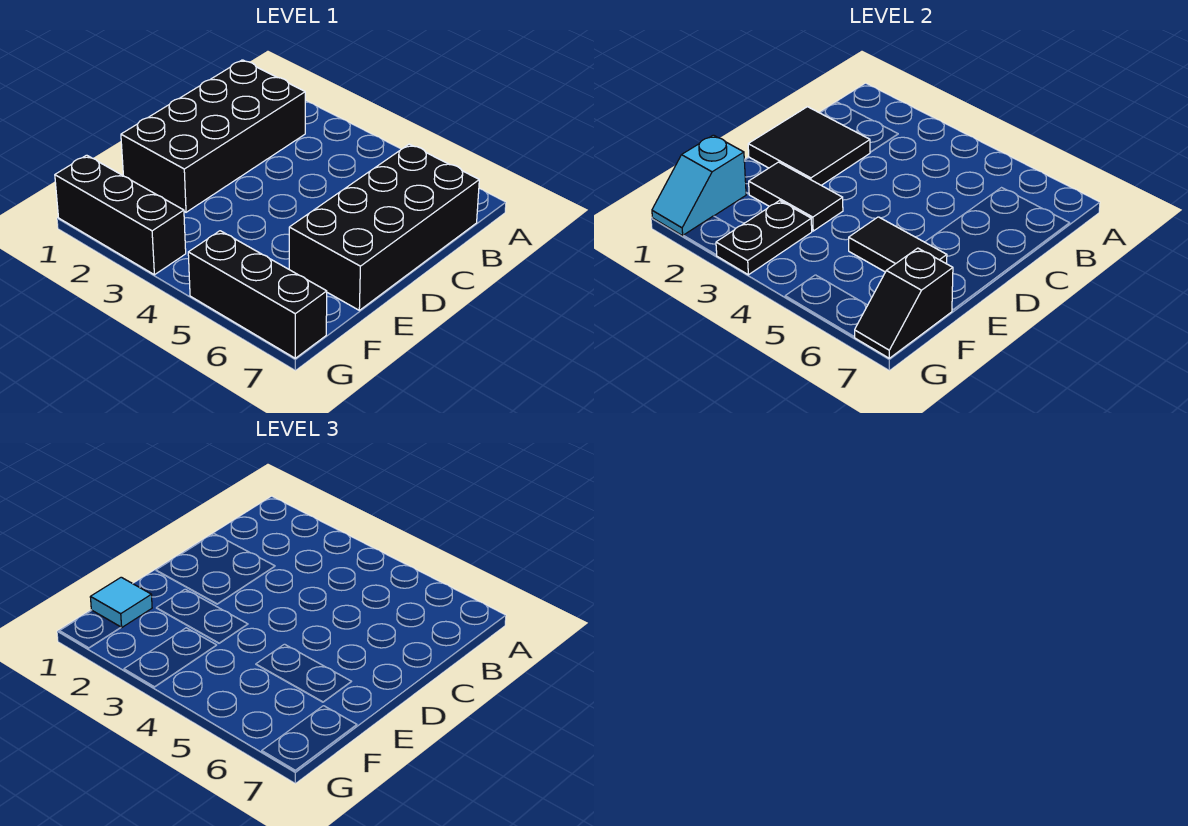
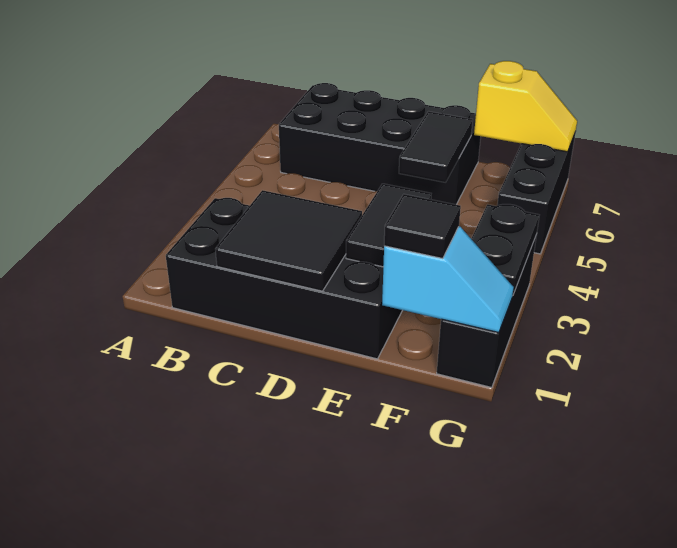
cyan tile F1 level 3 -> black tile F1 level 3
black plate F3:G3 level 2 -> black plate G2:G3 level 2
black slope F7:G7 level 2 top F -> yellow slope F7:G7 level 2 top F

